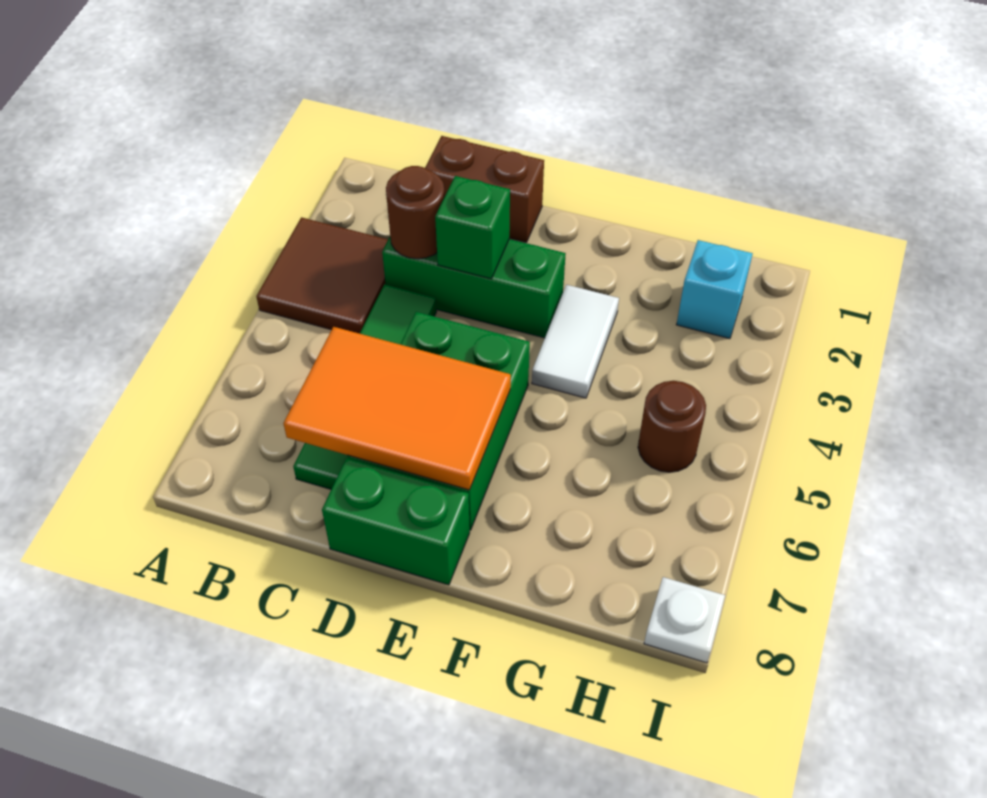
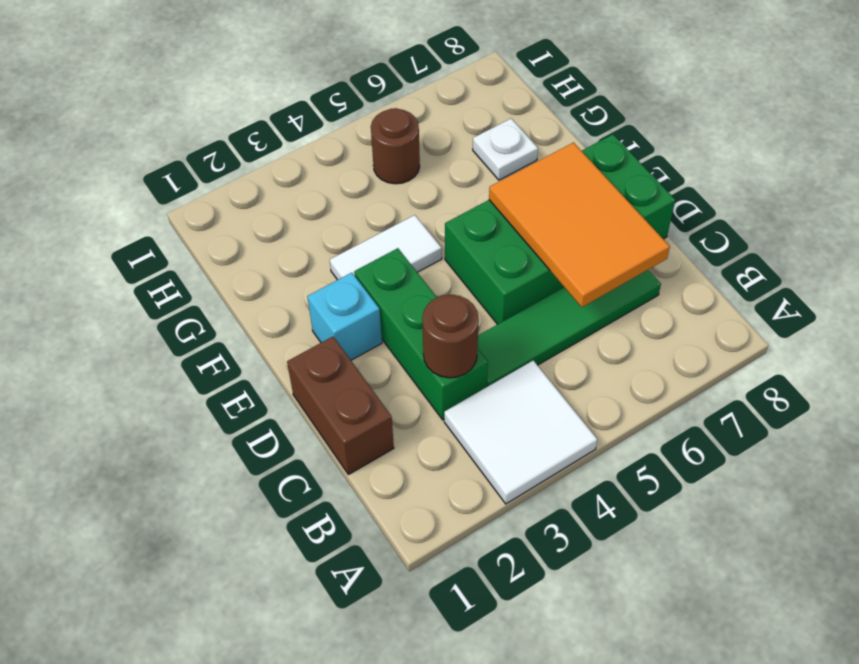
brown tile A3:B4 level 1 -> white tile A3:B4 level 1
green brick D3 level 2 -> none
cyan brick H2 level 1 -> cyan brick E2 level 1
white plate I8 level 1 -> white plate G7 level 1

